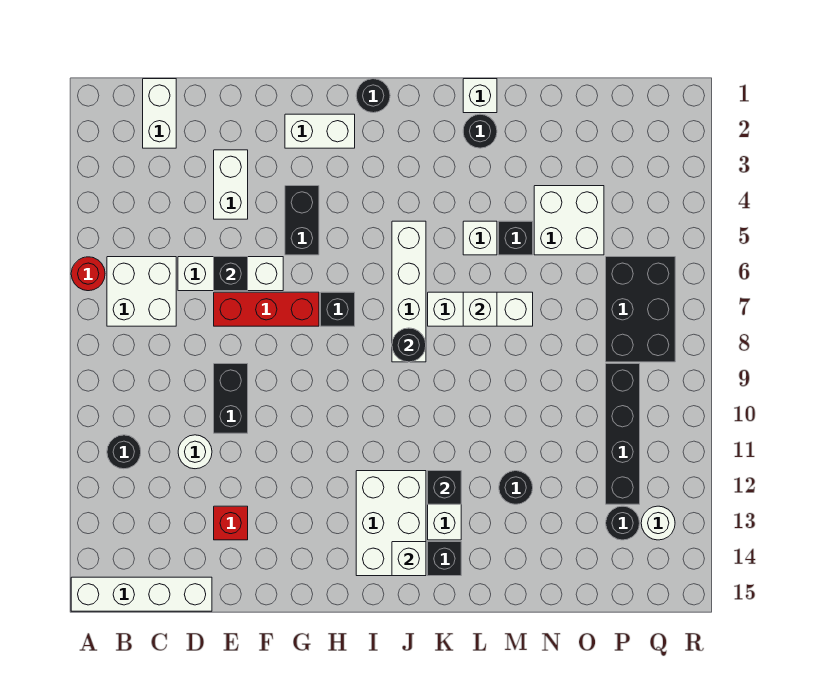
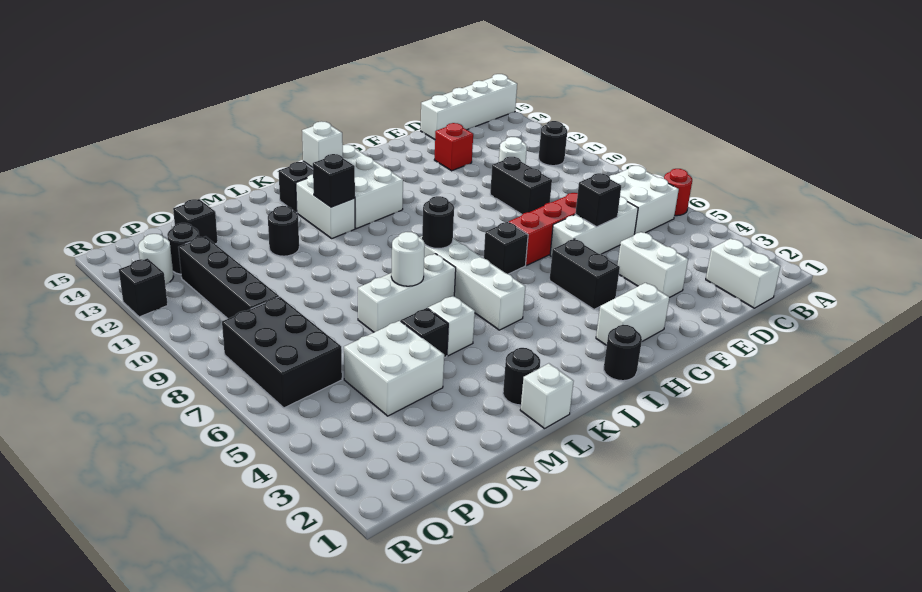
white brick L7 level 2 -> white round brick L7 level 2
none -> black brick O14 level 1
none -> black brick R12 level 1

